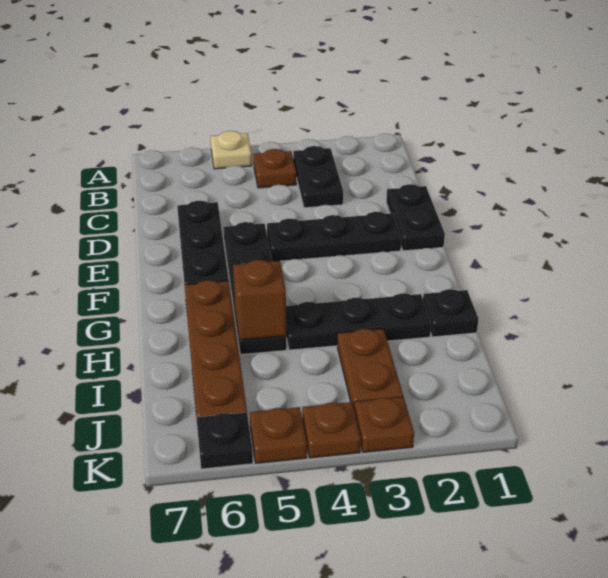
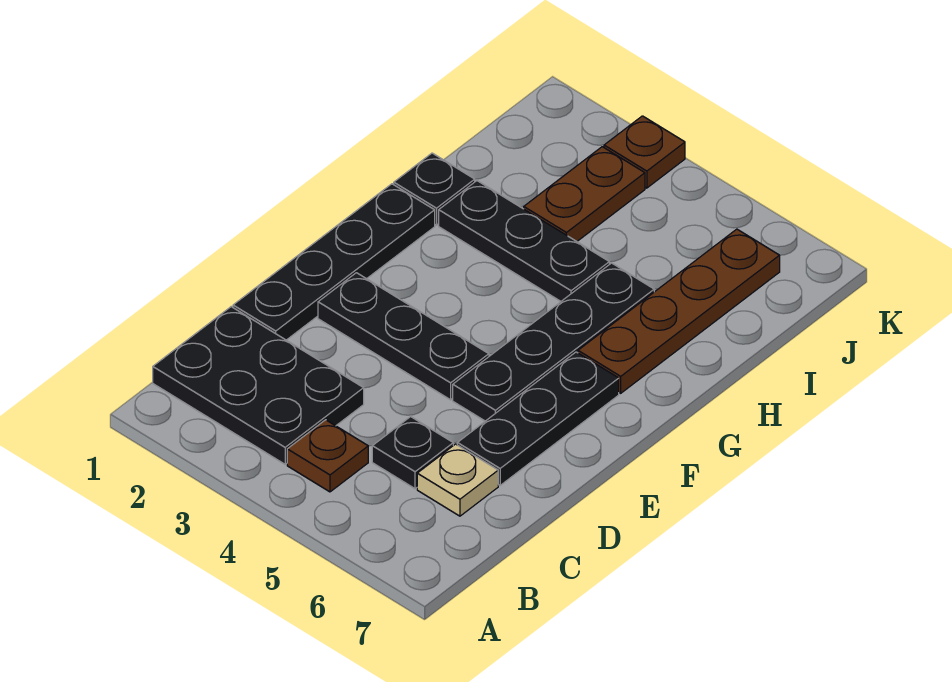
tan plate A5 level 1 -> tan plate C6 level 1
black plate B3:C3 level 1 -> black plate B1:C3 level 1
black plate D1:E1 level 1 -> black plate D1:G1 level 1
brown brick H5 level 2 -> none
brown plate K4 level 1 -> none
brown plate K5 level 1 -> none
black plate K6 level 1 -> black plate C5 level 1

